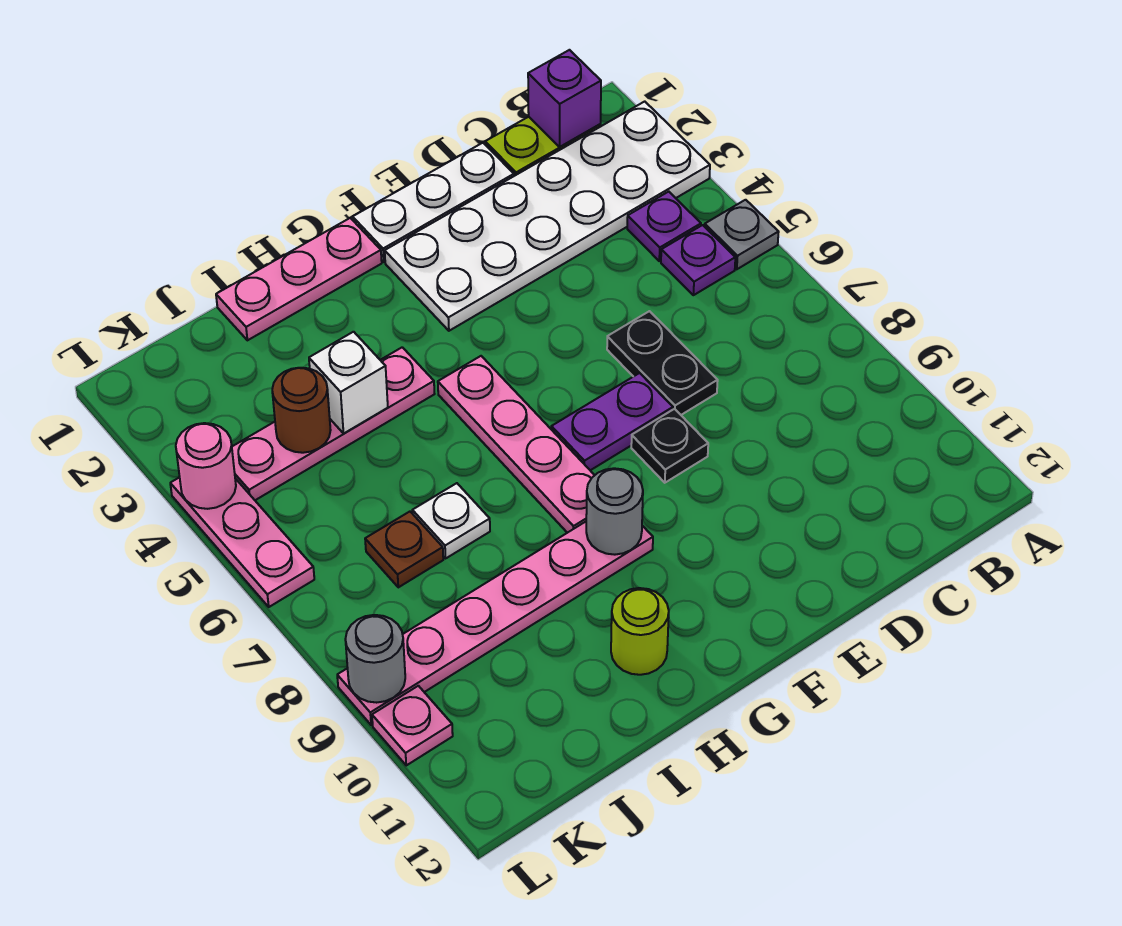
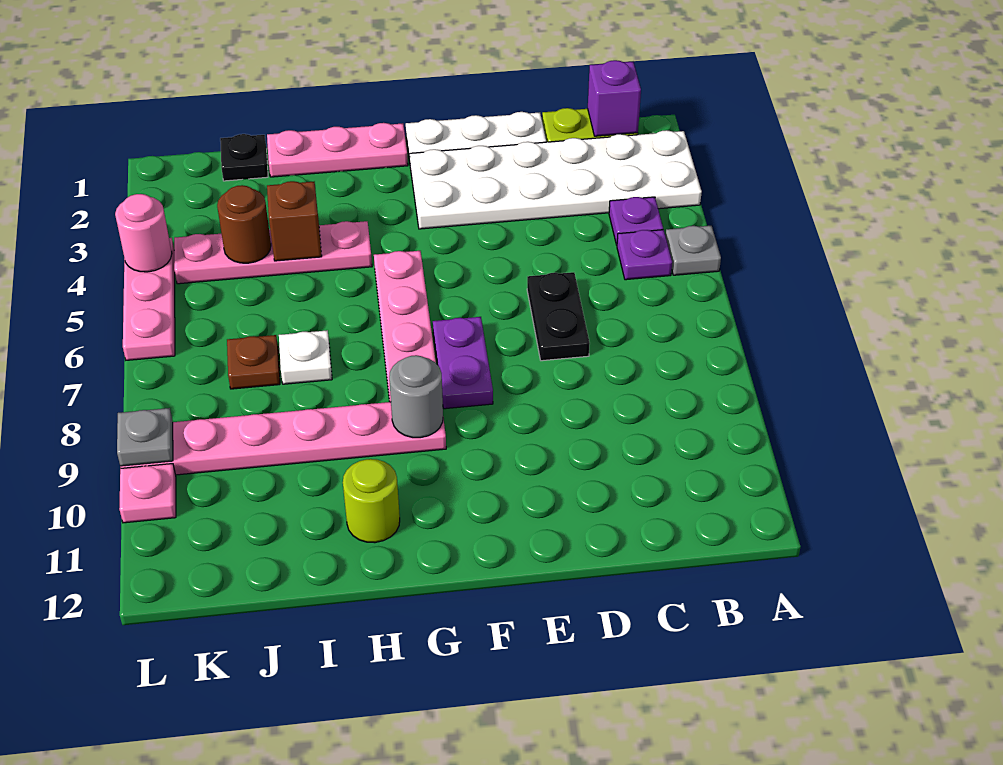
purple plate E7:F7 level 1 -> purple plate F7:F8 level 1
black plate E8 level 1 -> black plate J1 level 1
white brick I4 level 2 -> brown brick I4 level 2
grey round brick L9 level 2 -> grey plate L9 level 2

